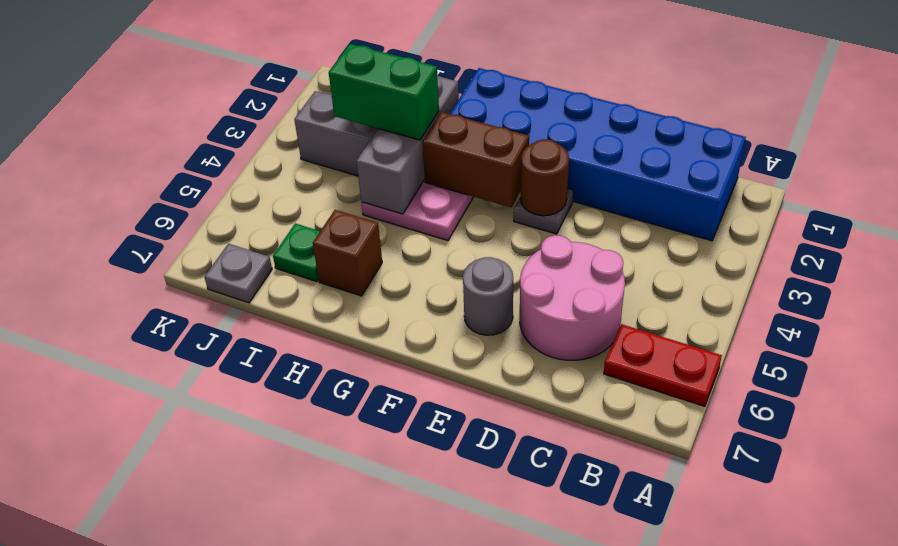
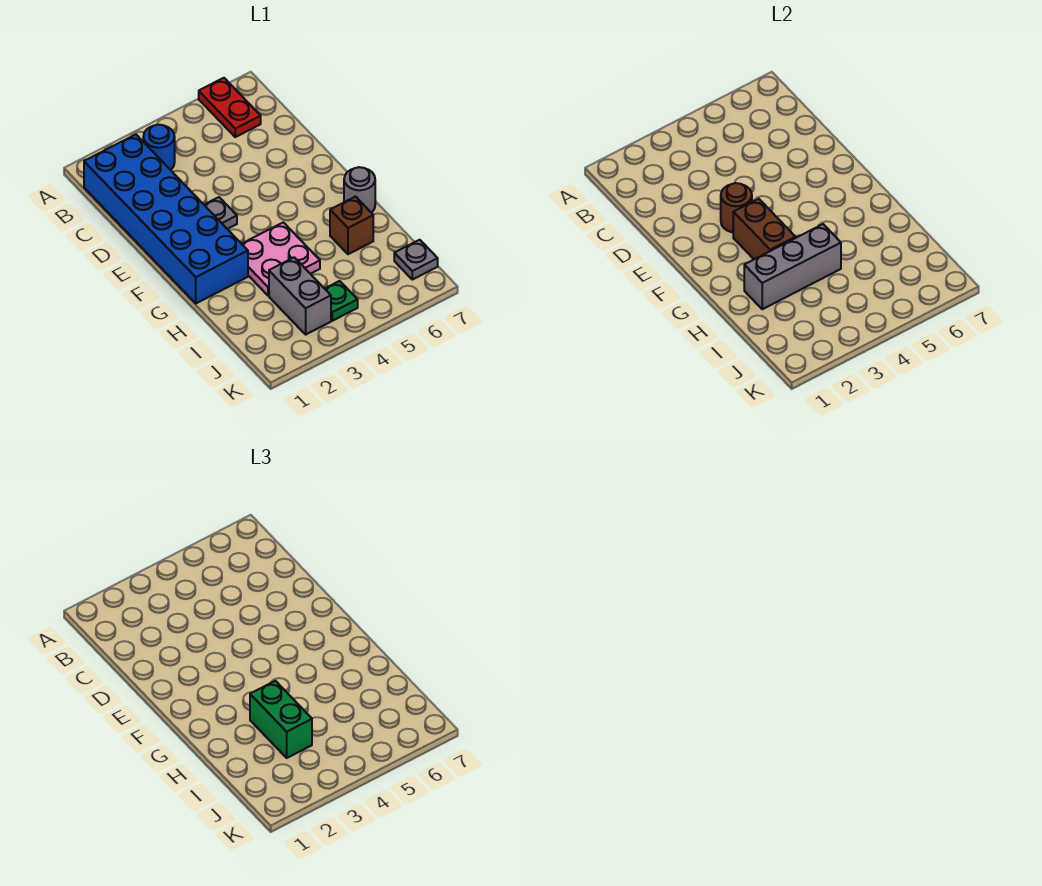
none -> blue round brick B3 level 1
pink round brick C5:D6 level 1 -> none
grey round brick E6 level 1 -> grey round brick G7 level 1
green plate I6 level 1 -> green plate J4 level 1

